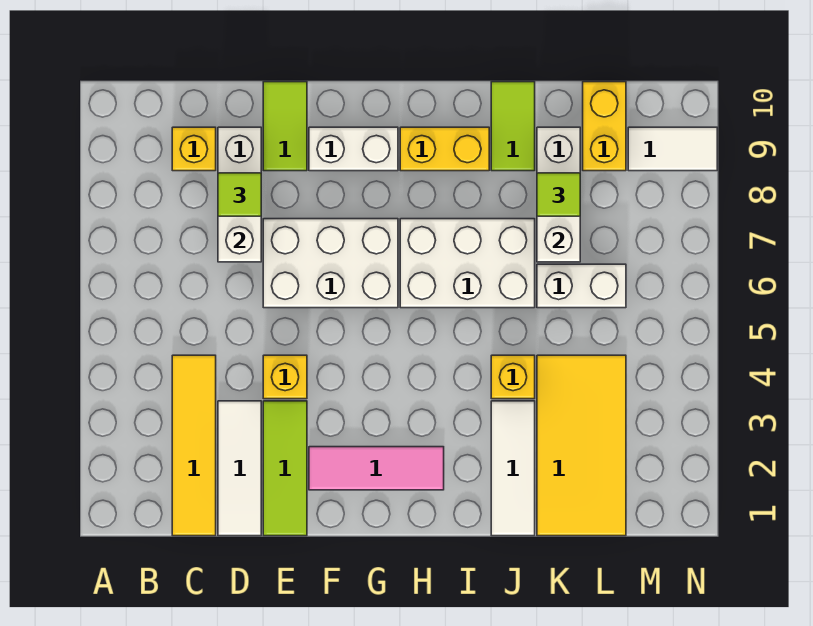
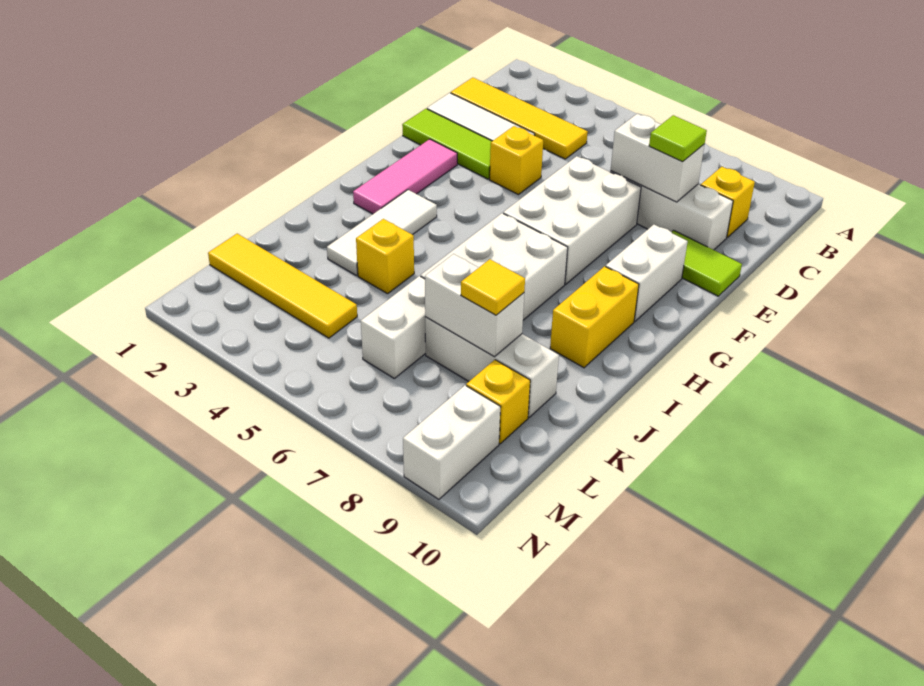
white tile J1:J3 level 1 -> white tile H3:J3 level 1
lime tile J9:J10 level 1 -> none
yellow tile K1:L4 level 1 -> yellow tile L1:L4 level 1
lime tile K8 level 3 -> yellow tile K8 level 3
yellow brick L9:L10 level 1 -> yellow brick L9 level 1
white tile M9:N9 level 1 -> white brick M9:N9 level 1

